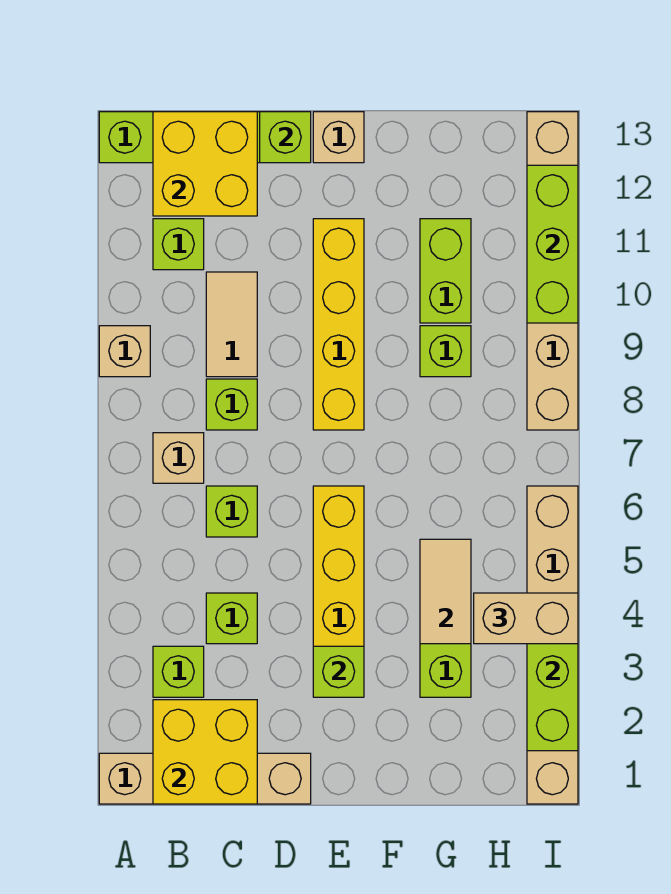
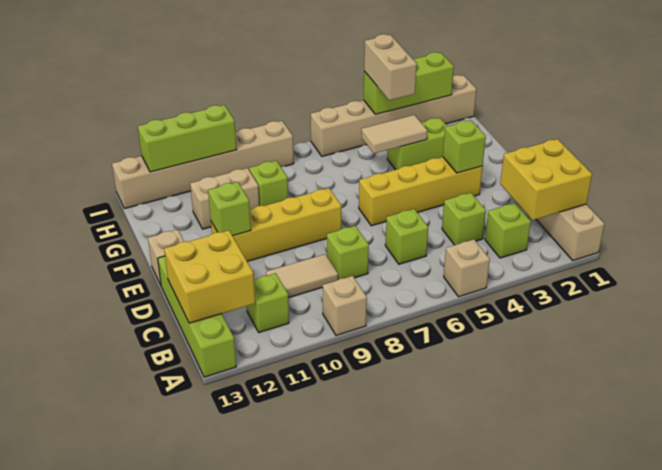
tan brick B7 level 1 -> tan brick A5 level 1
lime brick D13 level 2 -> lime brick E11 level 2
lime brick G10:G11 level 1 -> tan brick G10:G11 level 1

